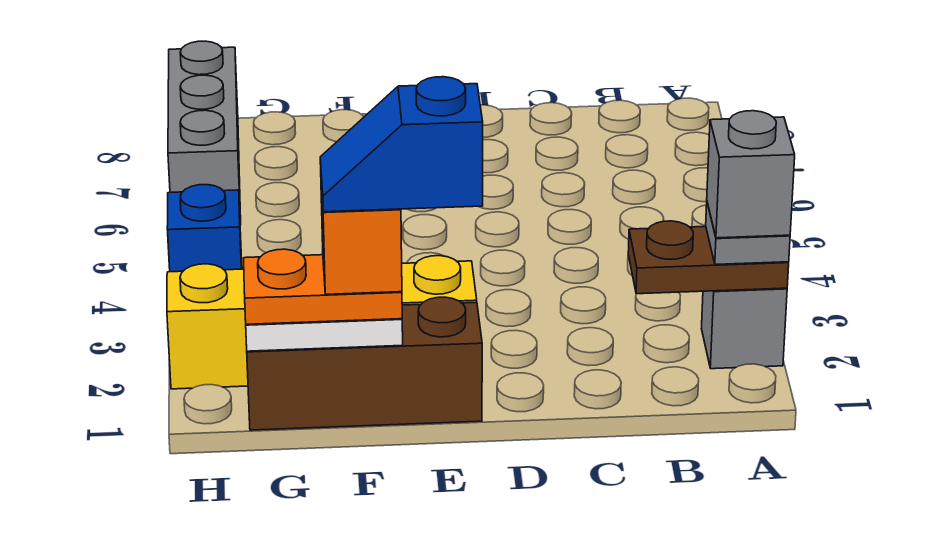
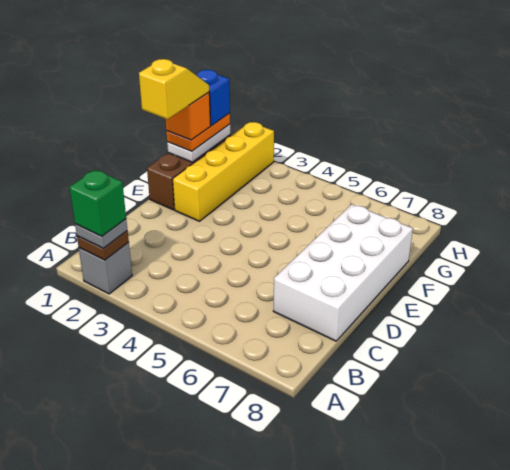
brown plate A2:B2 level 2 -> brown plate A2 level 2
grey brick A2 level 4 -> green brick A2 level 4
none -> white brick C7:F8 level 1
blue slope E1:F1 level 5 top E -> yellow slope E1:F1 level 5 top E
blue brick H4 level 1 -> blue brick G1 level 4
grey brick H6:H8 level 1 -> none

